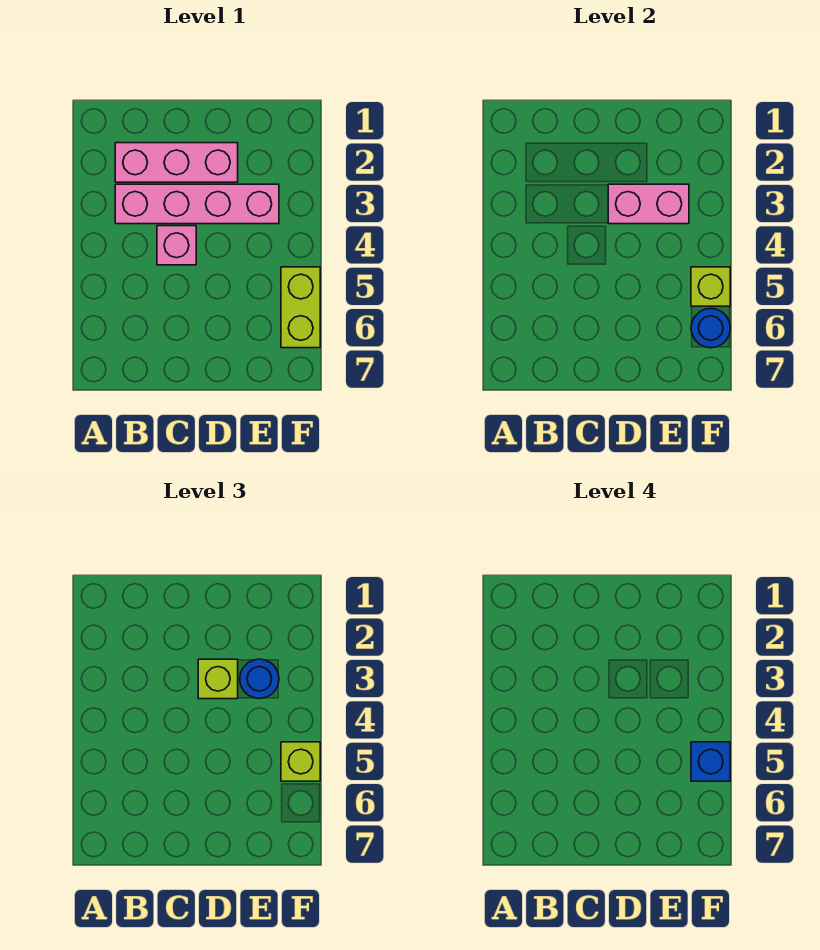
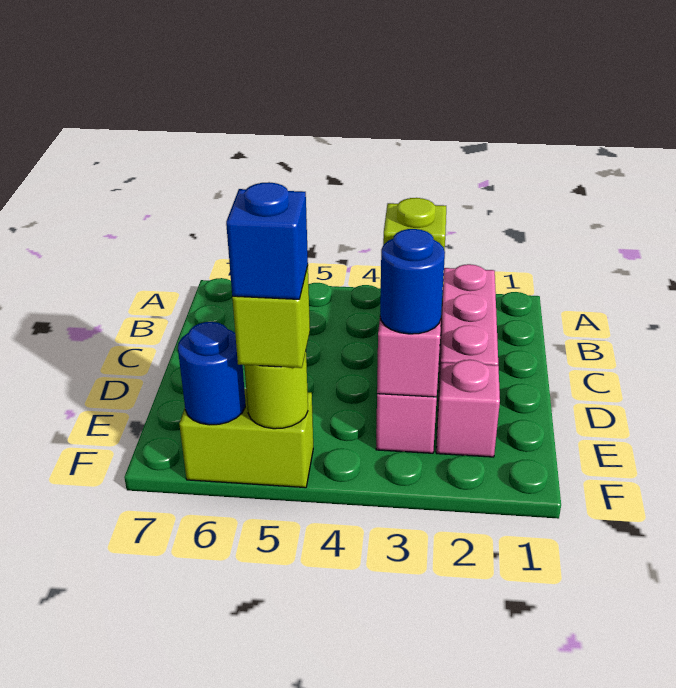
pink brick C4 level 1 -> pink brick E2 level 1
lime brick F5 level 2 -> lime round brick F5 level 2

